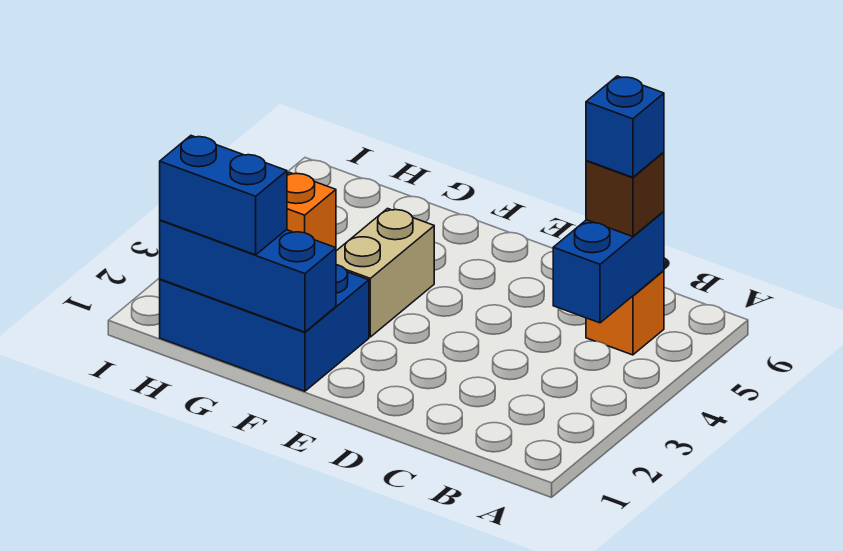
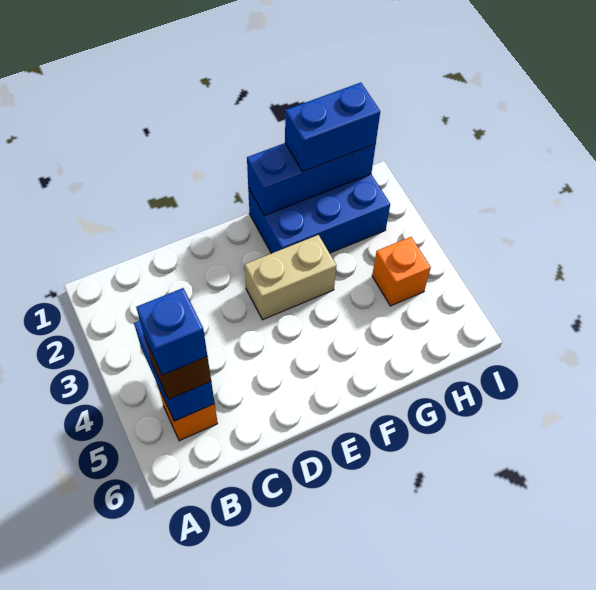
tan brick F3:F4 level 1 -> tan brick E3:F3 level 1

